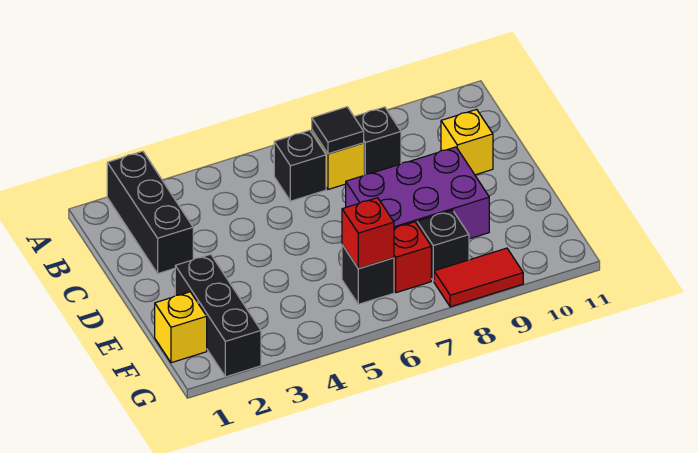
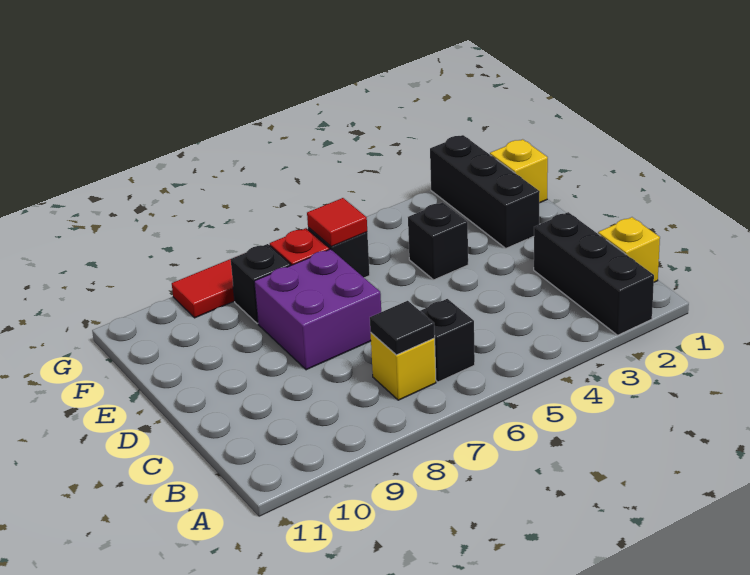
black brick B8 level 1 -> black brick E4 level 1
yellow brick C10 level 1 -> yellow brick B1 level 1
purple brick D7:E9 level 1 -> purple brick D7:E8 level 1
red brick F6 level 2 -> red tile F6 level 2

